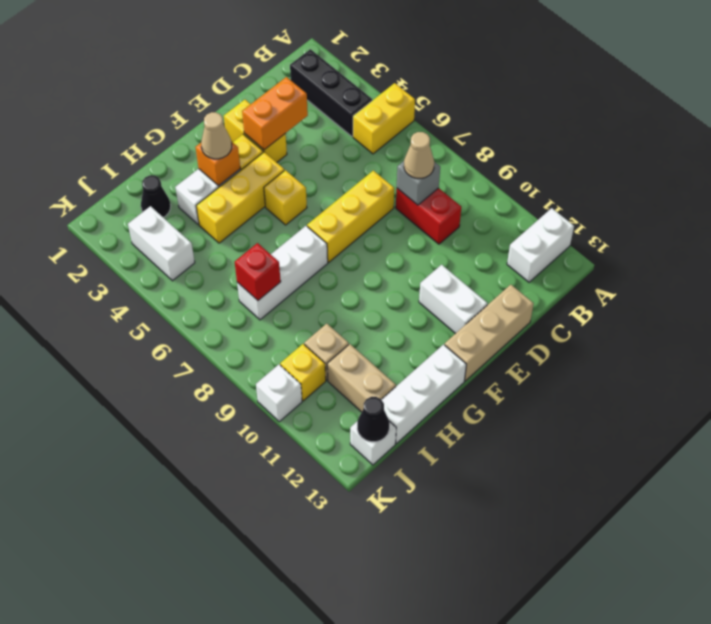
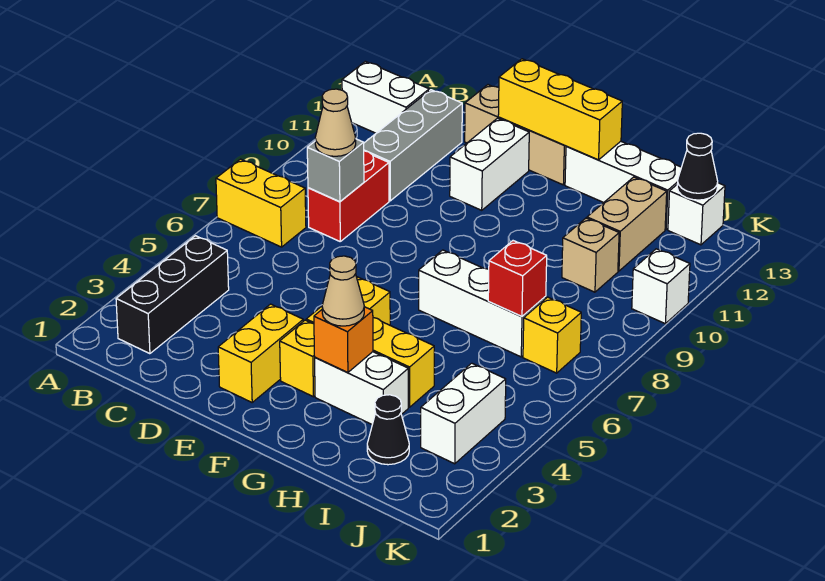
yellow brick A5:B5 level 1 -> yellow brick A7:B7 level 1
none -> grey brick C10:C12 level 1
orange brick D3:E3 level 2 -> none
yellow brick D7:F7 level 1 -> yellow brick E13:G13 level 2
yellow brick J10 level 1 -> yellow brick J7 level 1

